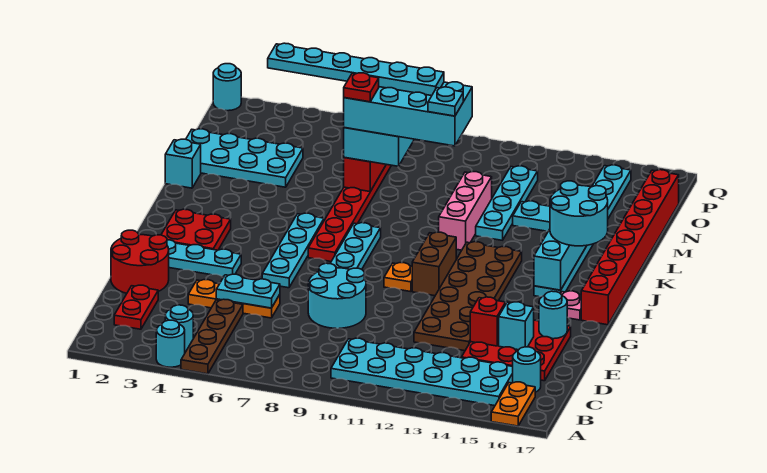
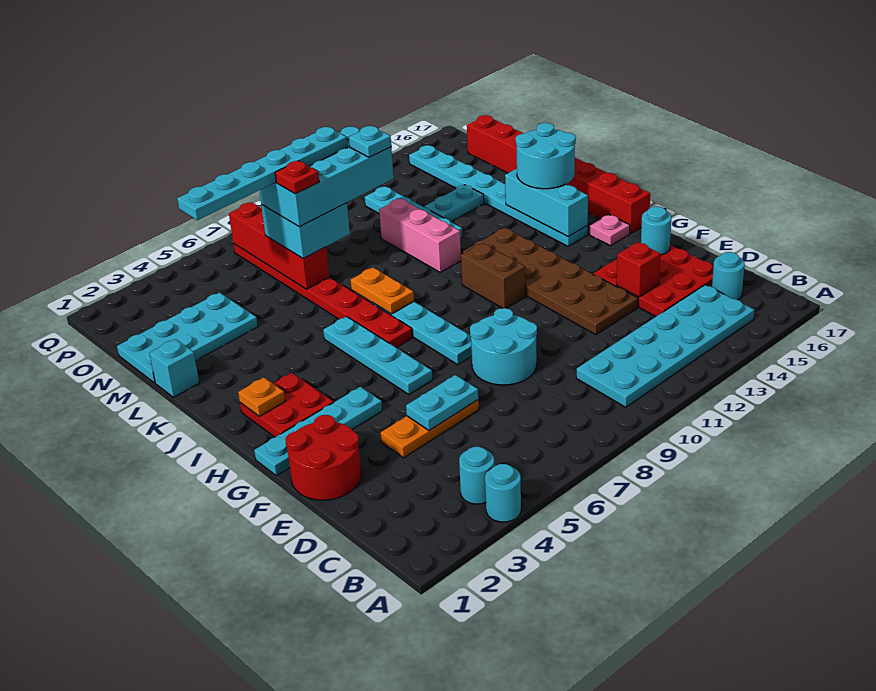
brown plate A5:D5 level 1 -> none
orange plate A16:B16 level 1 -> orange plate J8:K8 level 2
red plate C2:D2 level 1 -> none
cyan brick E15 level 2 -> none
orange plate H10 level 1 -> orange plate I2 level 2
cyan round brick Q1 level 1 -> none

